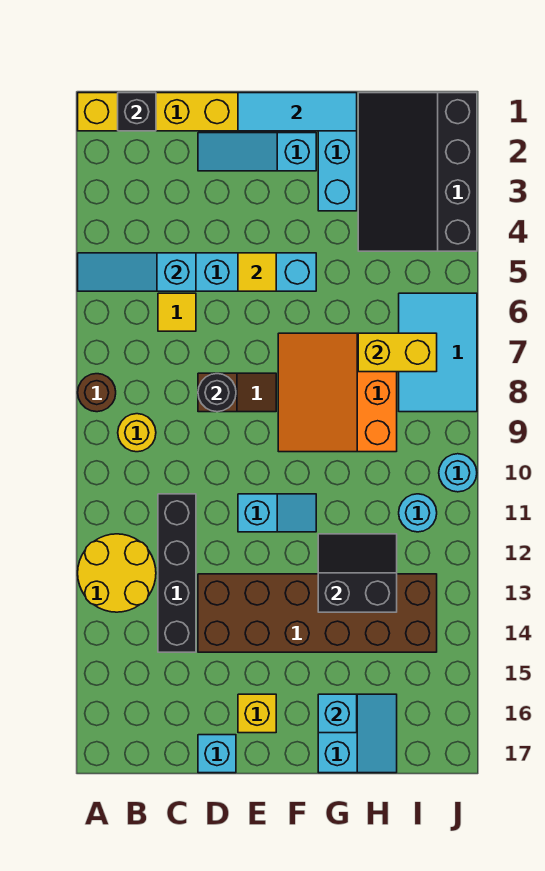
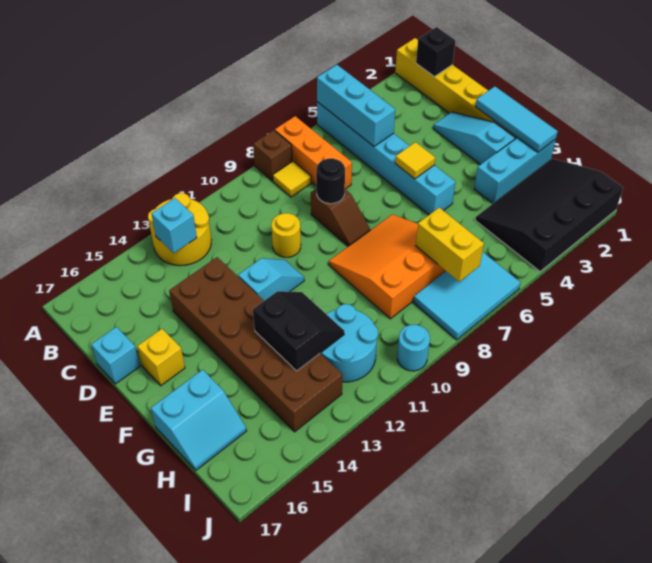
cyan slope A5:C5 level 2 top C -> cyan brick A5:C5 level 2
none -> orange brick A7:C7 level 1
brown round brick A8 level 1 -> brown brick A8 level 1
yellow round brick B9 level 1 -> yellow round brick D10 level 1
yellow tile C6 level 1 -> yellow tile B8 level 1
black brick C11:C14 level 1 -> none
cyan slope E11:F11 level 1 top E -> cyan slope E11:E12 level 1 top 12
cyan brick G16 level 2 -> cyan brick B13 level 2
cyan round brick I11 level 1 -> cyan round brick H11:I12 level 1

